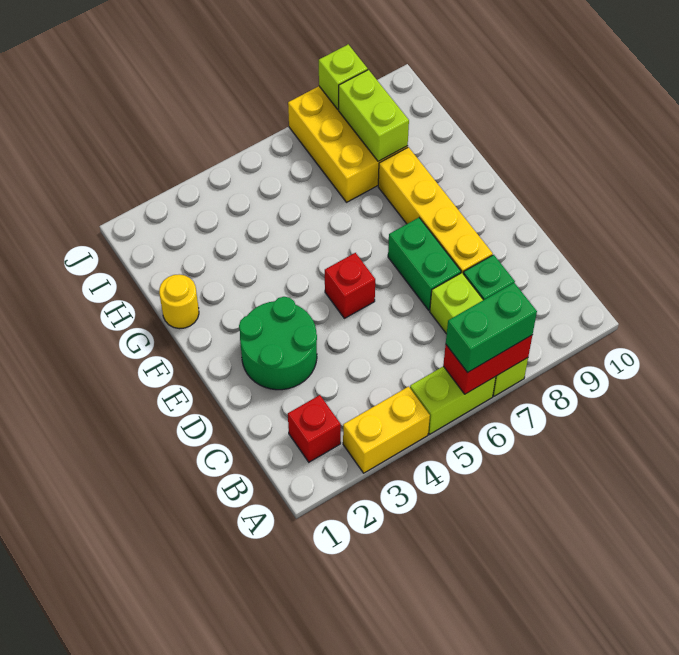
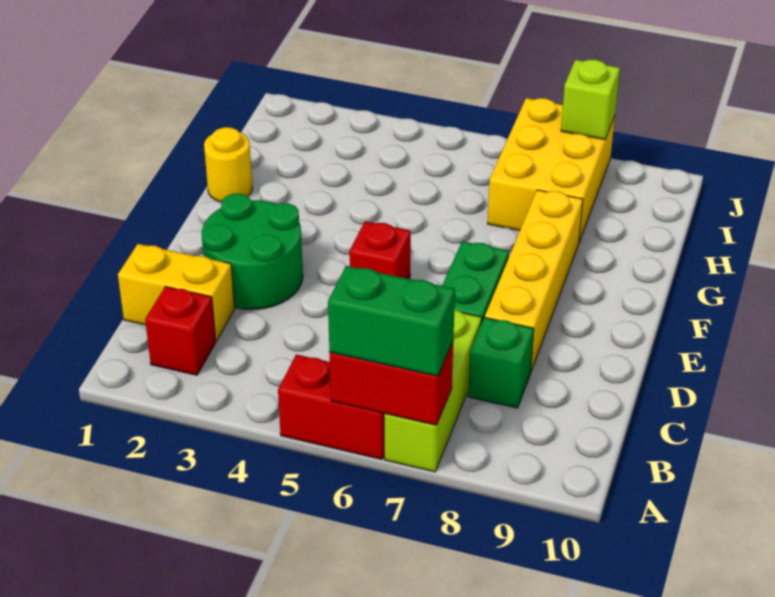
yellow brick A3:A4 level 1 -> yellow brick C1:C2 level 1
lime brick A5:A6 level 1 -> red brick A5:A6 level 1
lime brick H8:I8 level 2 -> none

